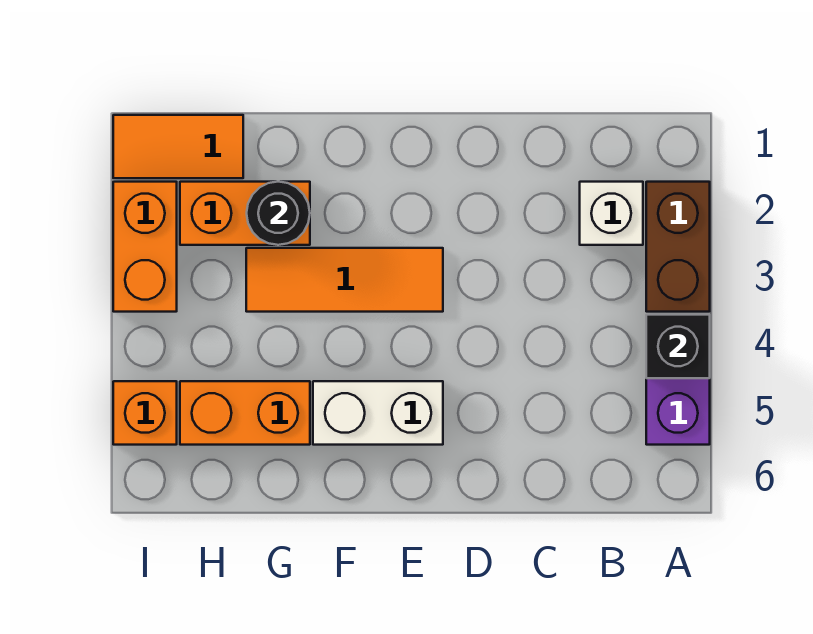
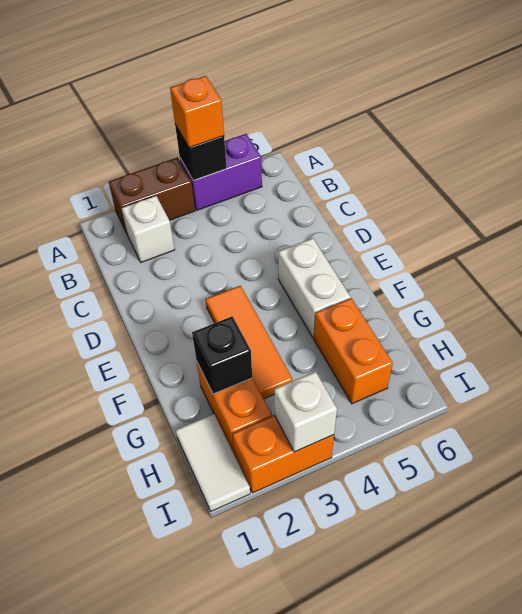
black round brick G2 level 2 -> black brick G2 level 2
orange tile H1:I1 level 1 -> white tile H1:I1 level 1
none -> white brick I3 level 2
orange brick I5 level 1 -> orange brick A4 level 3

